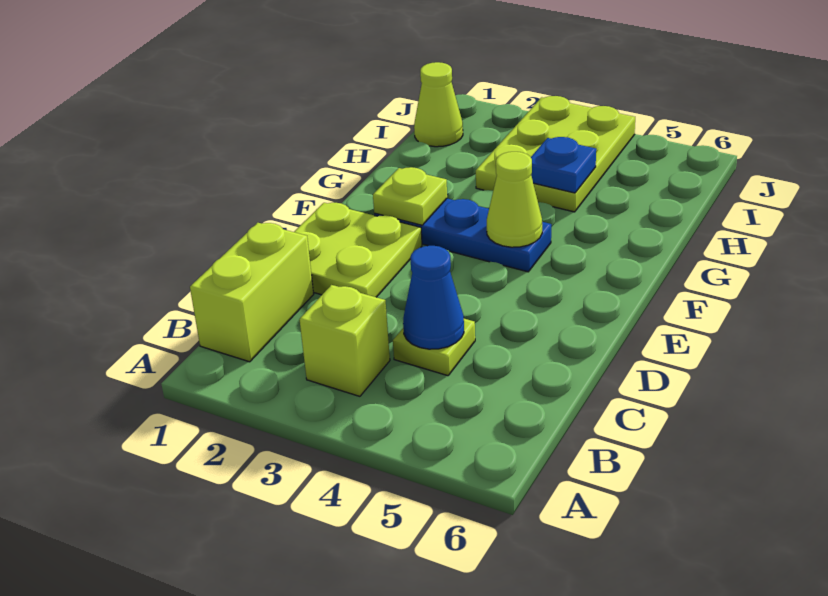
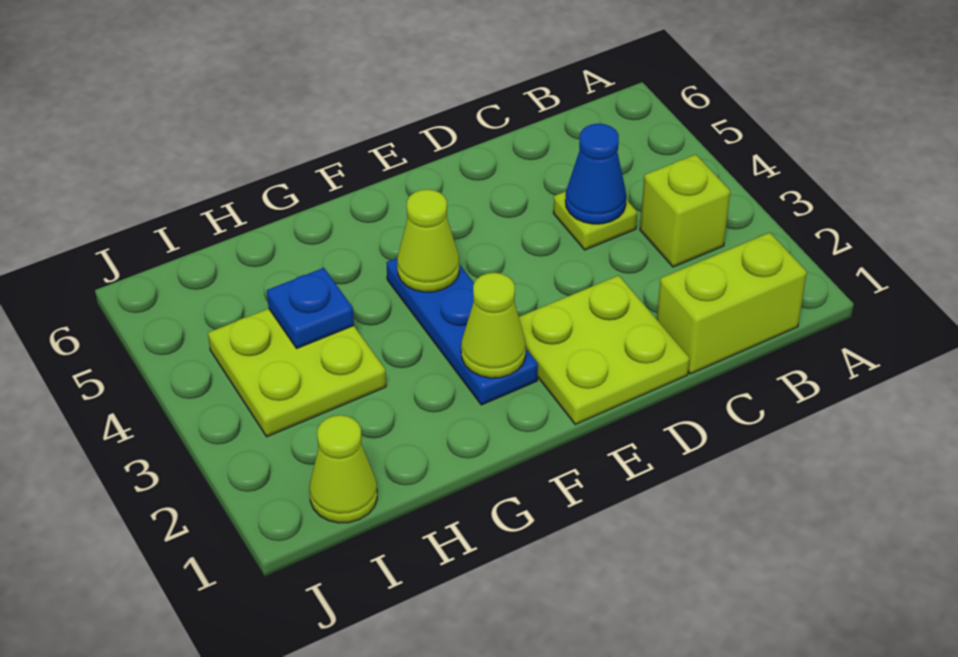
lime plate F2 level 2 -> lime cone F2 level 2
lime plate H3:J4 level 1 -> lime plate H3:I4 level 1

